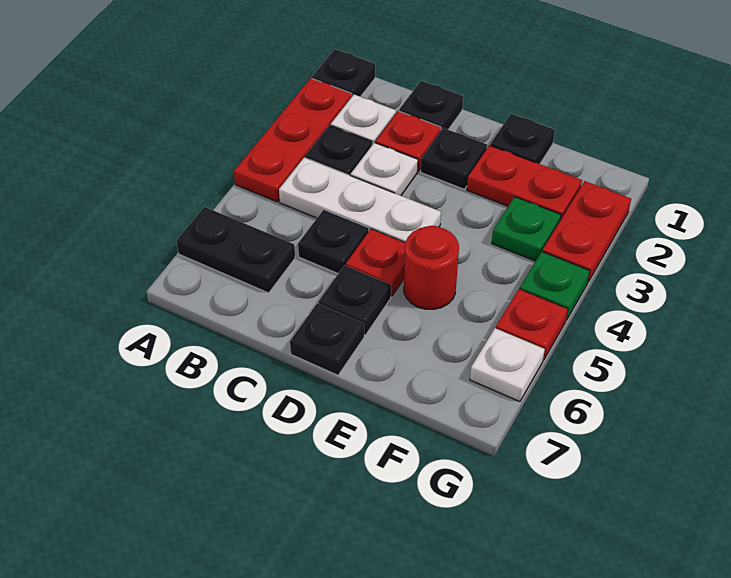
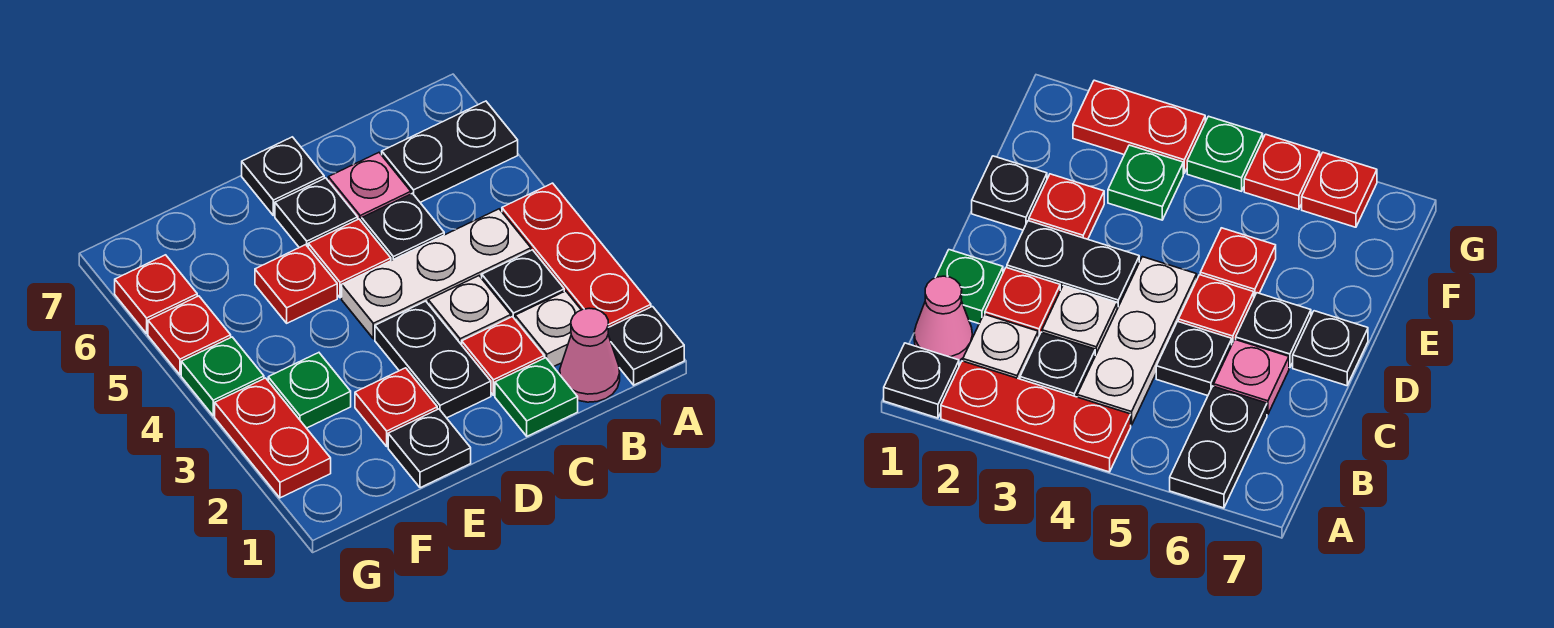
none -> pink cone B1 level 1
black plate C1 level 1 -> green plate C1 level 1
none -> pink plate C6 level 1
black plate D2 level 1 -> black plate D2:D3 level 1
red plate E2:F2 level 1 -> red plate E2 level 1
red round brick E5 level 1 -> red plate E5 level 1
white plate G6 level 1 -> red plate G6 level 1

